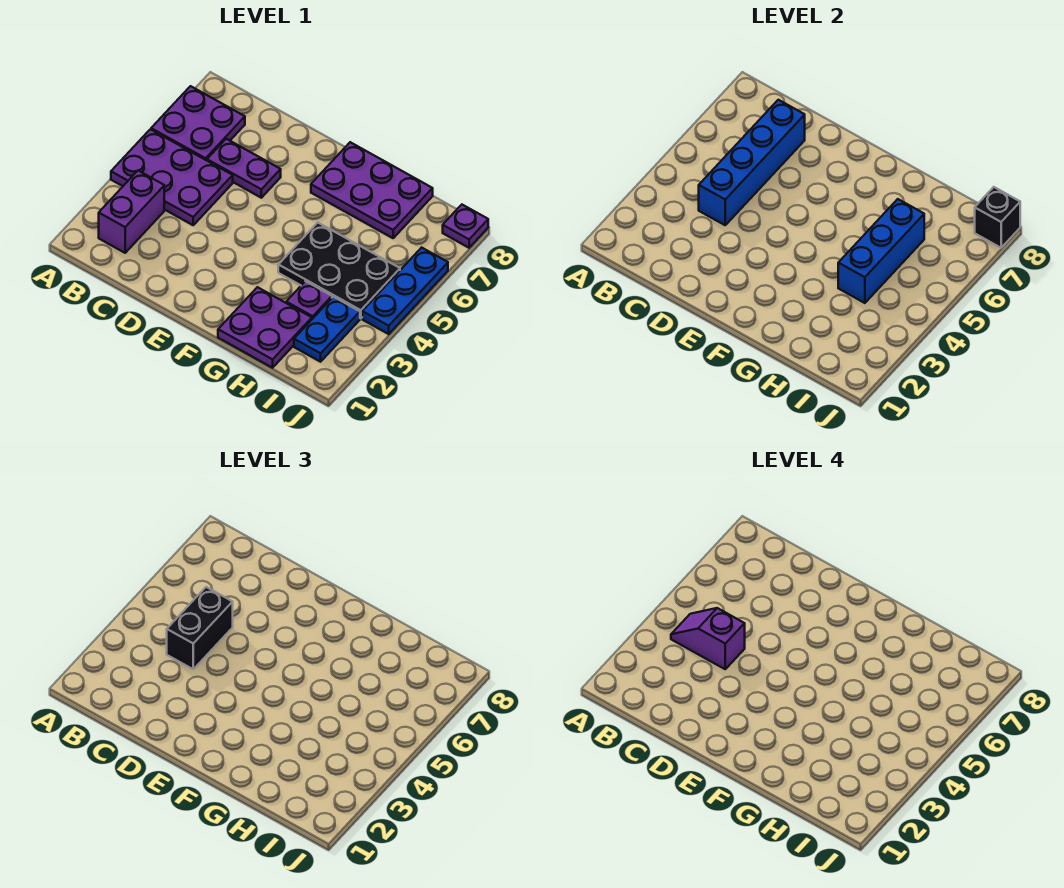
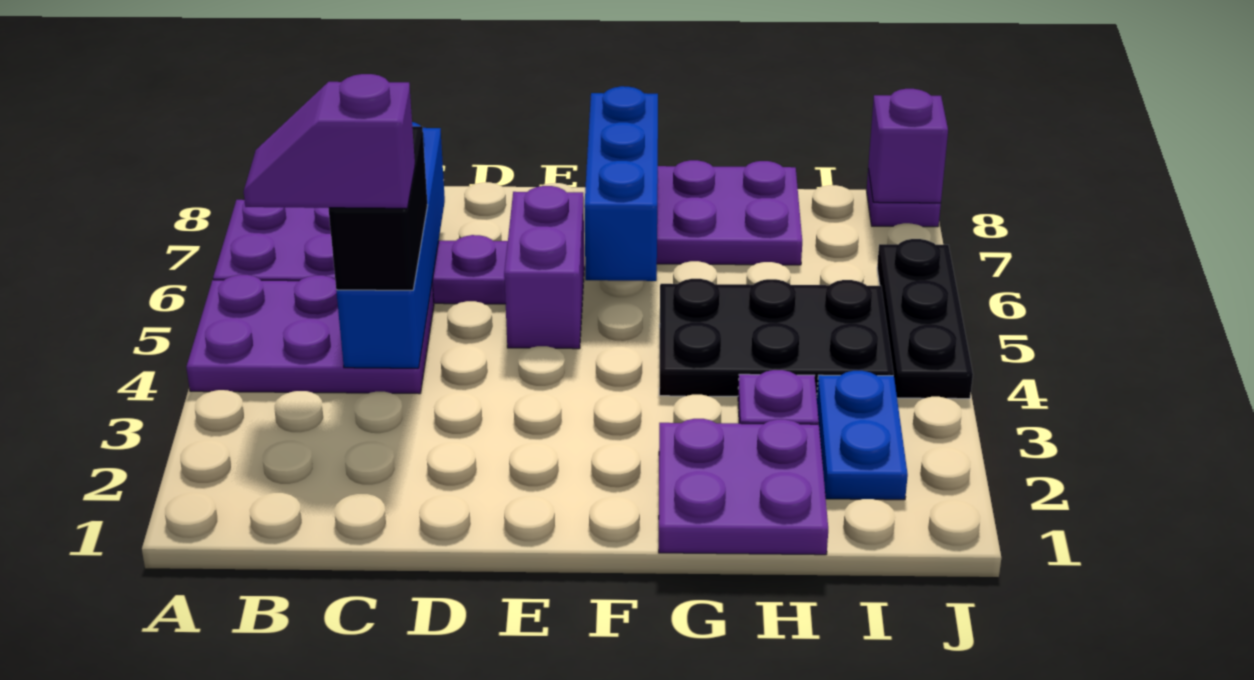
purple brick B2:B3 level 1 -> purple brick E5:E6 level 1
blue brick H4:H6 level 2 -> blue brick F6:F8 level 2
blue plate J4:J6 level 1 -> black plate J4:J6 level 1
black brick J8 level 2 -> purple brick J8 level 2

